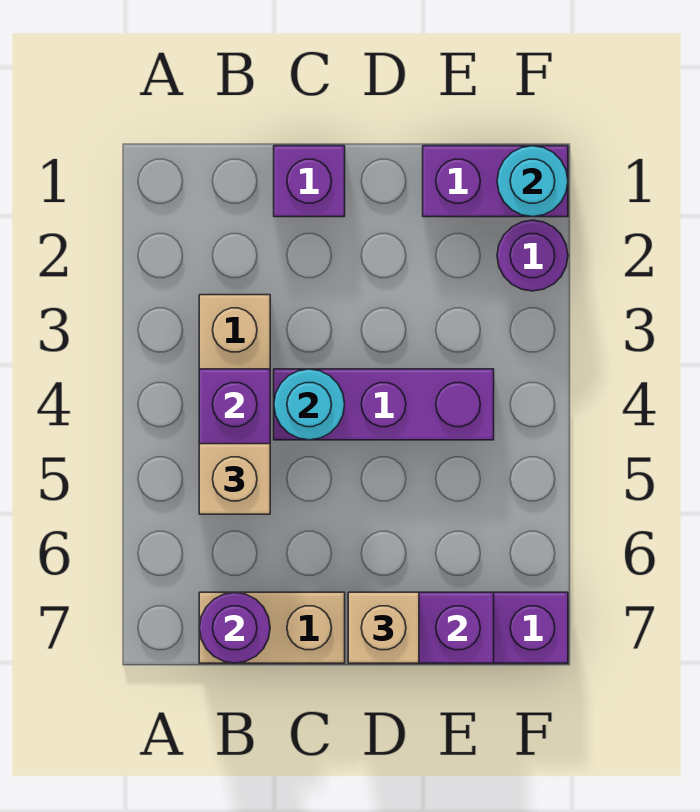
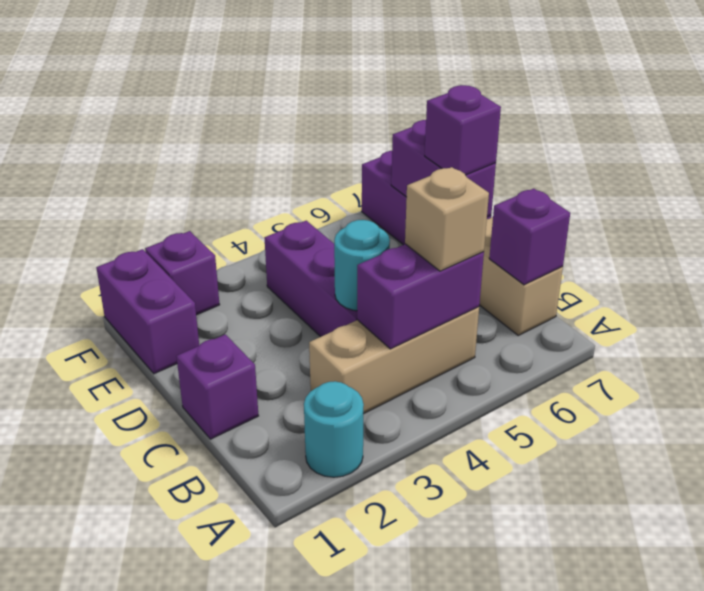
purple round brick B7 level 2 -> purple brick B7 level 2
tan brick D7 level 3 -> purple brick D7 level 3
cyan round brick F1 level 2 -> cyan round brick A2 level 1
purple round brick F2 level 1 -> purple brick F2 level 1

